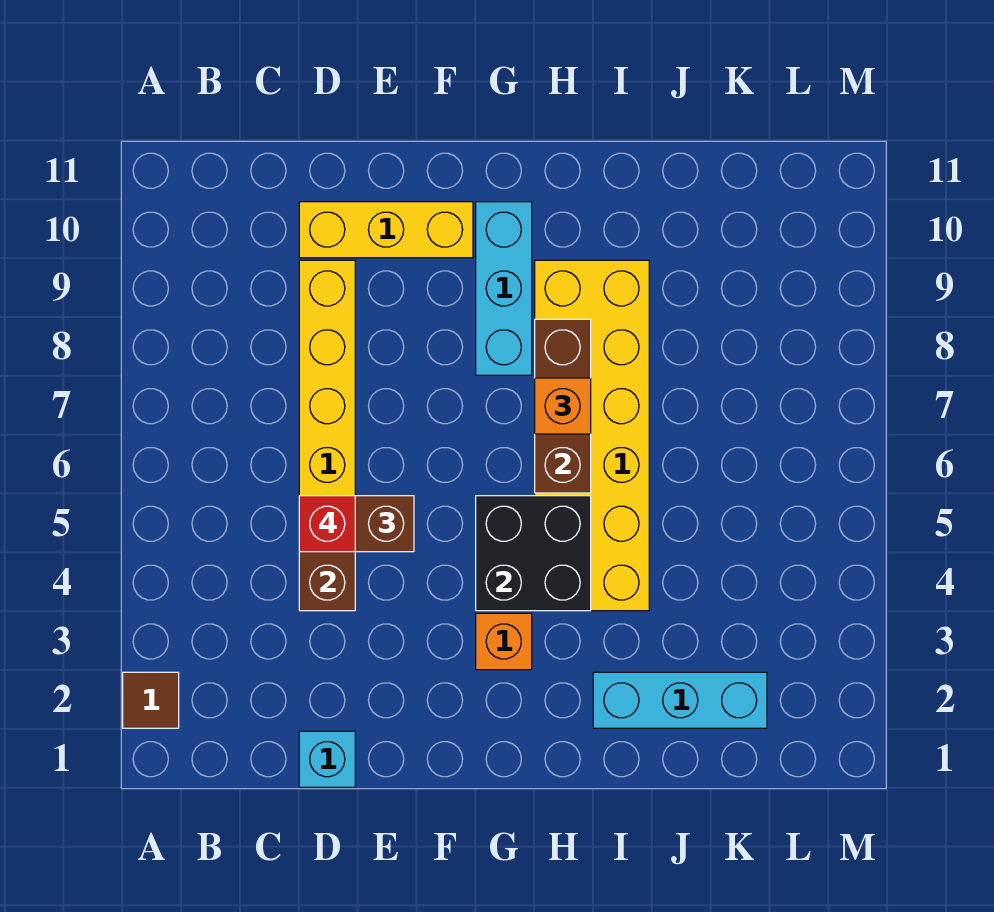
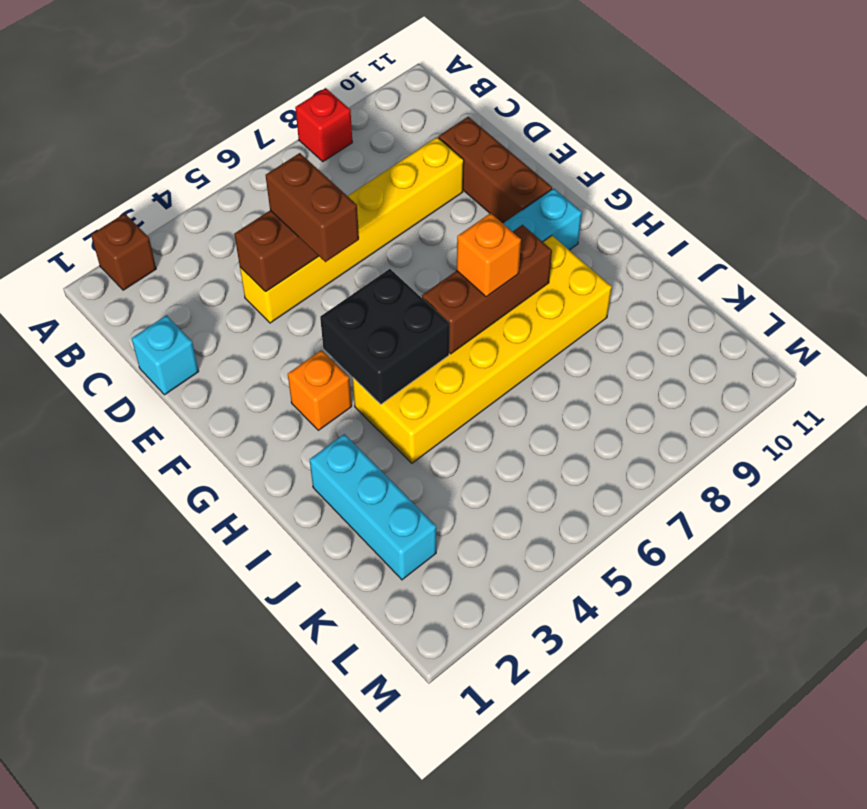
brown tile A2 level 1 -> brown brick A2 level 1
red brick D5 level 4 -> red brick A8 level 1
yellow brick D10:F10 level 1 -> brown brick D10:F10 level 1

